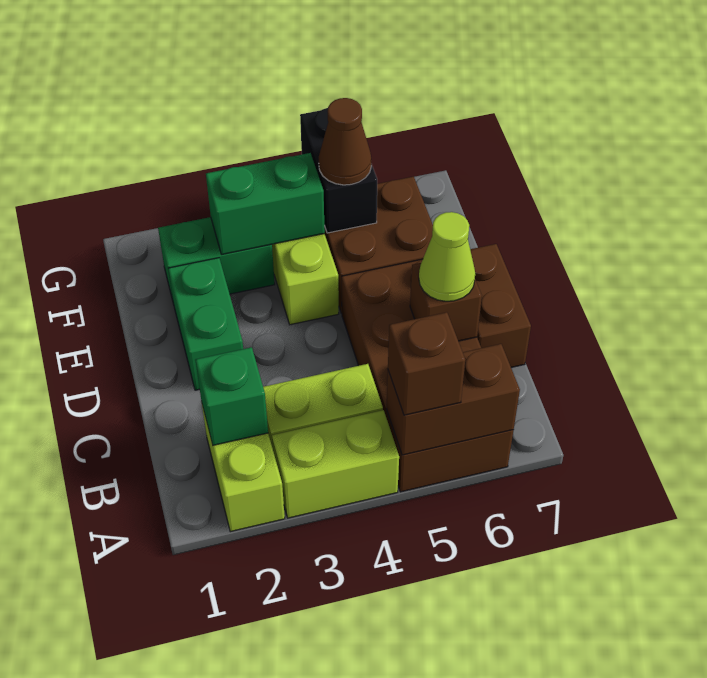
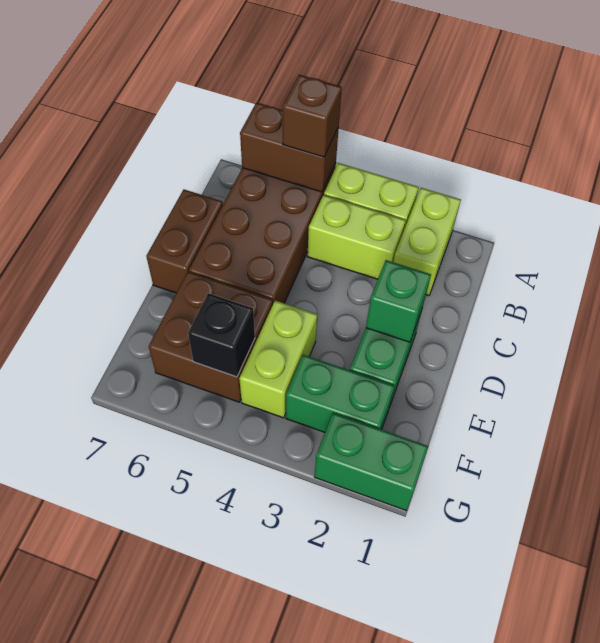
green brick B2 level 2 -> green brick D2 level 2
brown brick C6 level 2 -> none
lime cone C6 level 3 -> none
green brick F3:F4 level 2 -> green brick G1:G2 level 1
black brick F5:G5 level 2 -> black brick F5 level 2
brown cone F5 level 3 -> none

